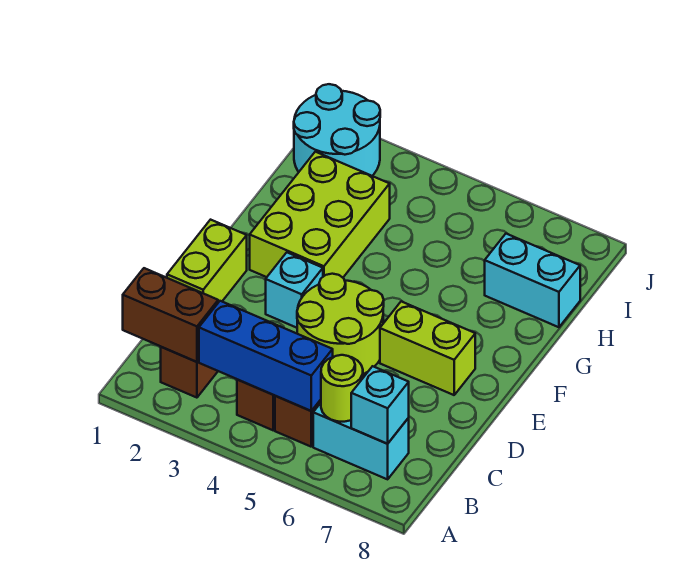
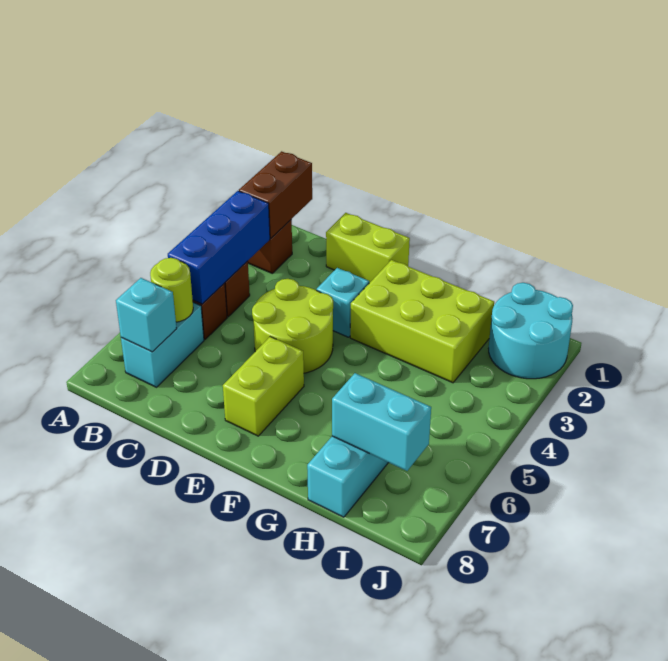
none -> cyan brick H7:I7 level 2

